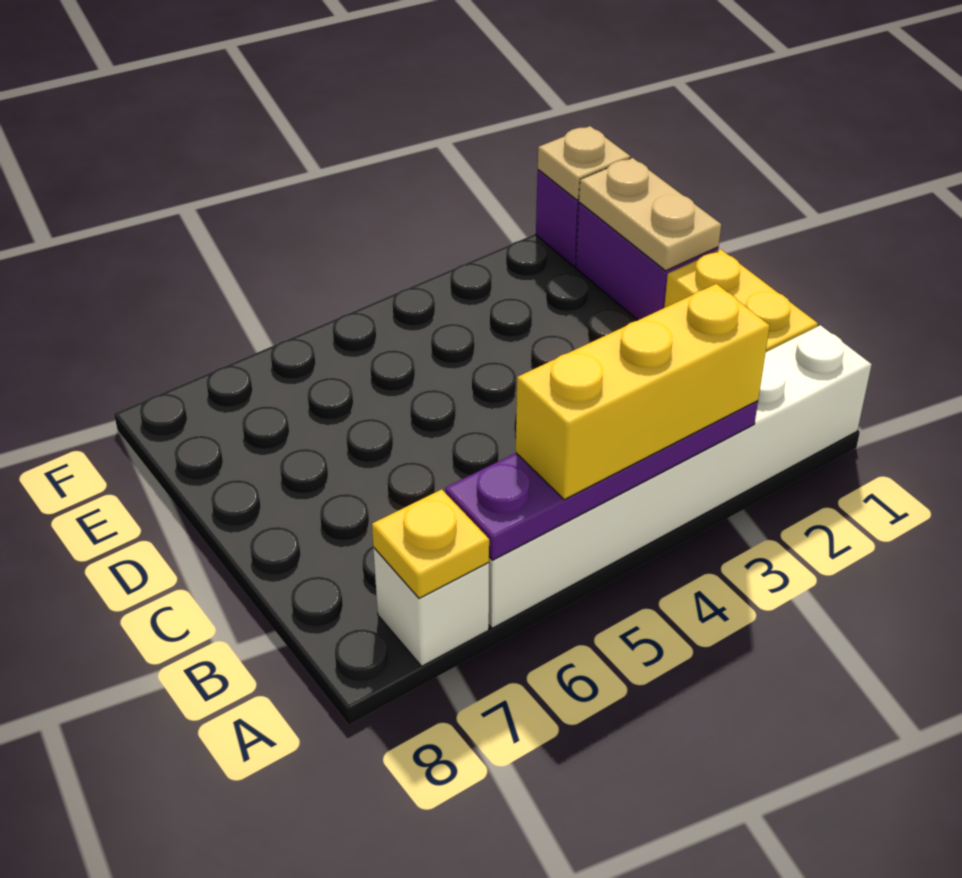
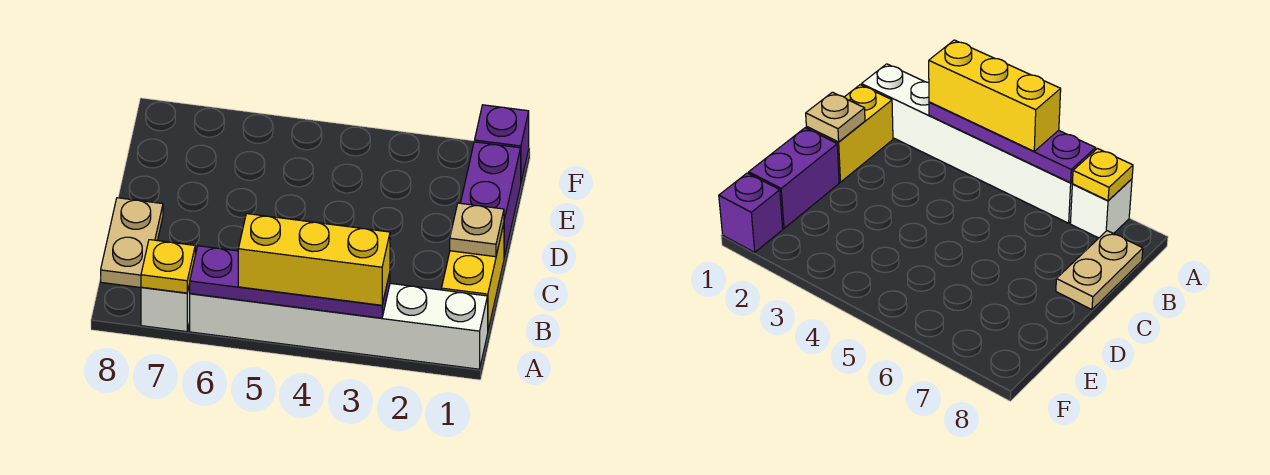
tan plate D1:E1 level 2 -> tan plate B8:C8 level 1
tan plate F1 level 2 -> tan plate C1 level 2

